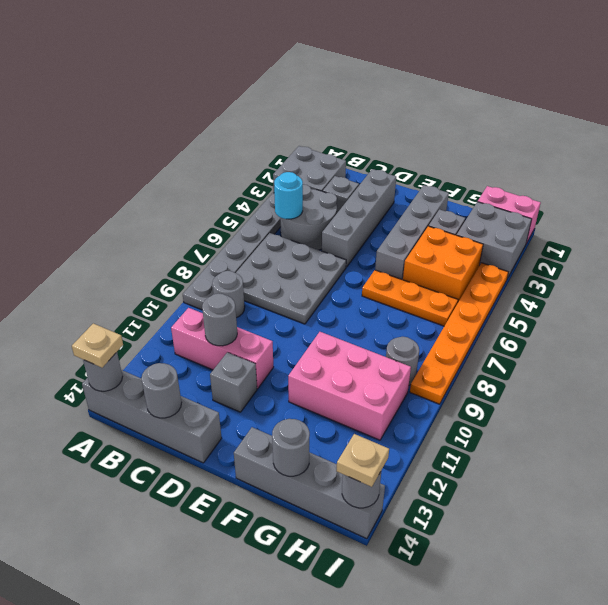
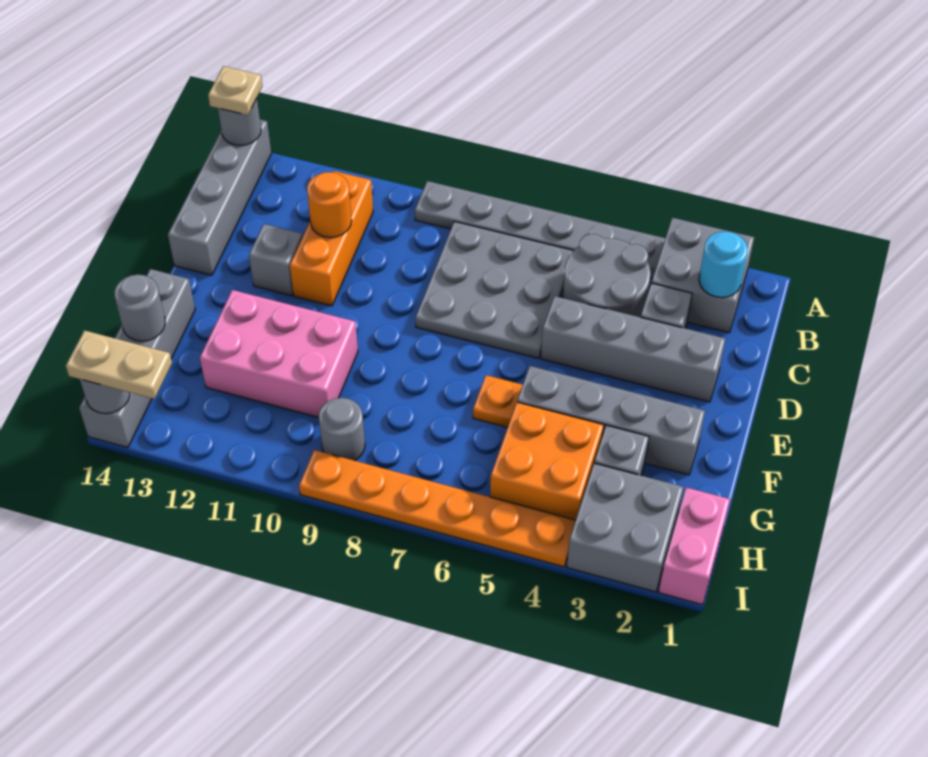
cyan round brick B5 level 2 -> cyan round brick B2 level 2
grey round brick B9 level 1 -> none
pink brick B11:D11 level 1 -> orange brick B11:D11 level 1
grey round brick C11 level 2 -> orange round brick C11 level 2
grey round brick C14 level 2 -> none
orange plate F6:H6 level 1 -> orange plate F6 level 1
pink brick F10:H11 level 1 -> pink brick F10:G12 level 1
tan plate I14 level 3 -> tan plate I13:I14 level 3

